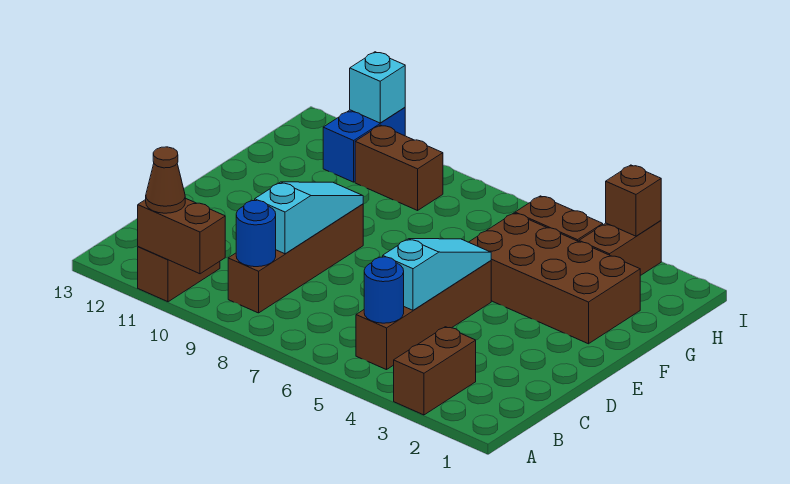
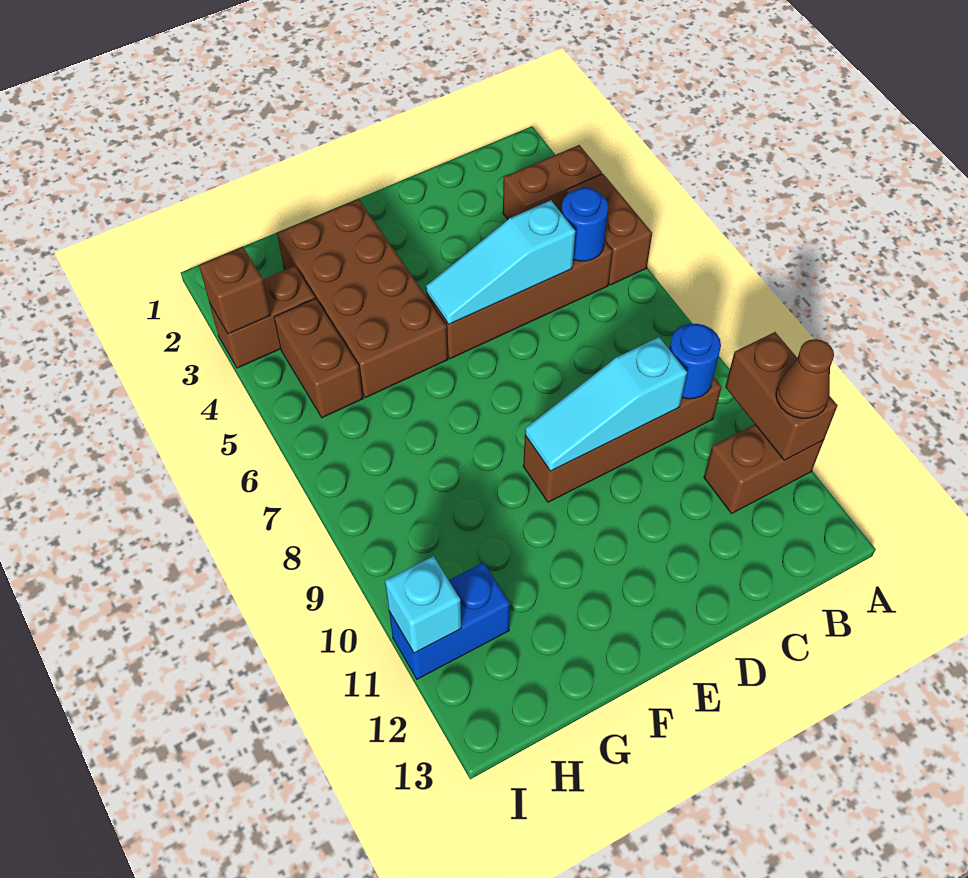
brown brick H9:H10 level 1 -> brown brick A4:A5 level 1

